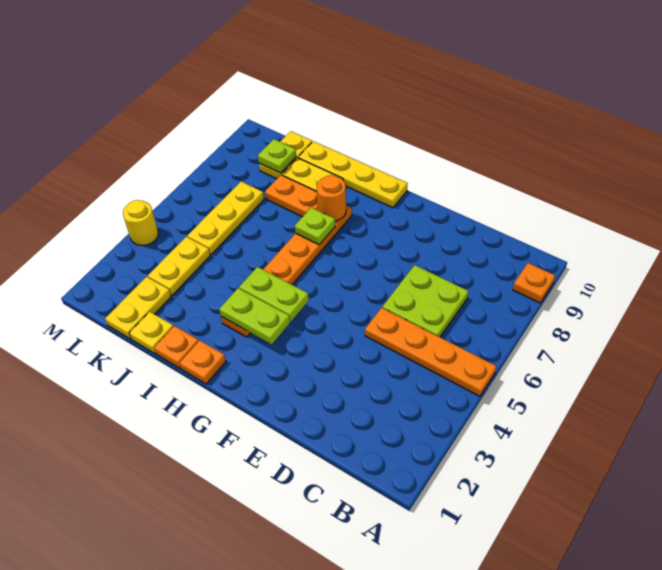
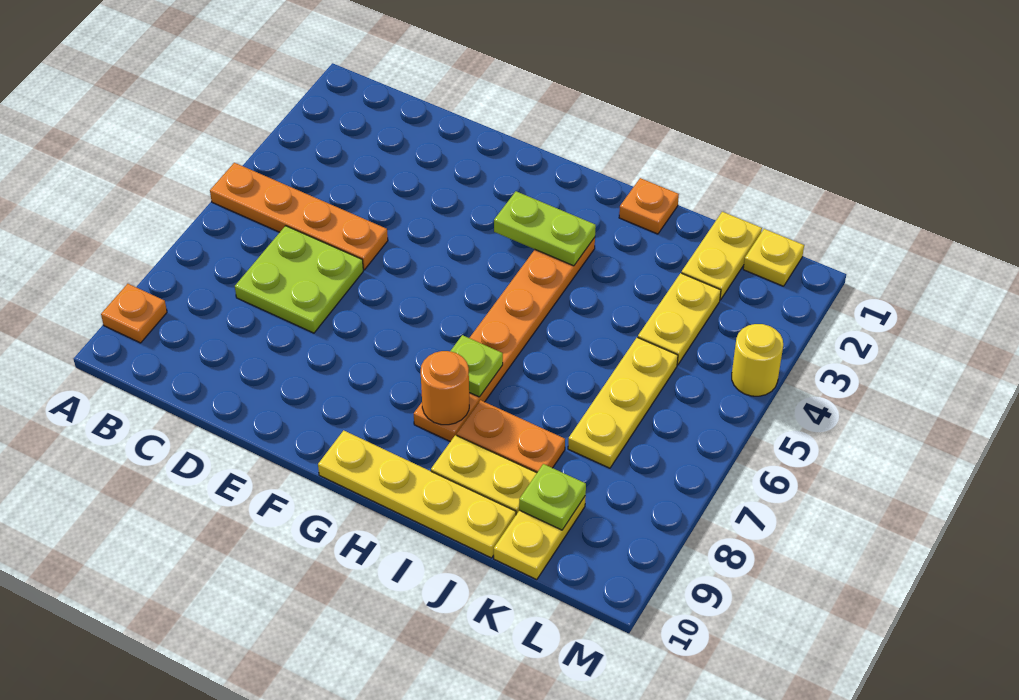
lime plate G4:H4 level 2 -> none
orange plate H1 level 1 -> none
yellow plate J1 level 1 -> yellow plate L1 level 1

